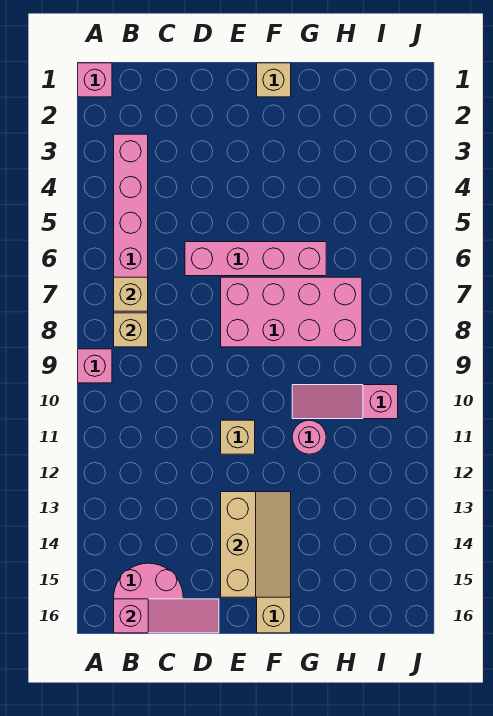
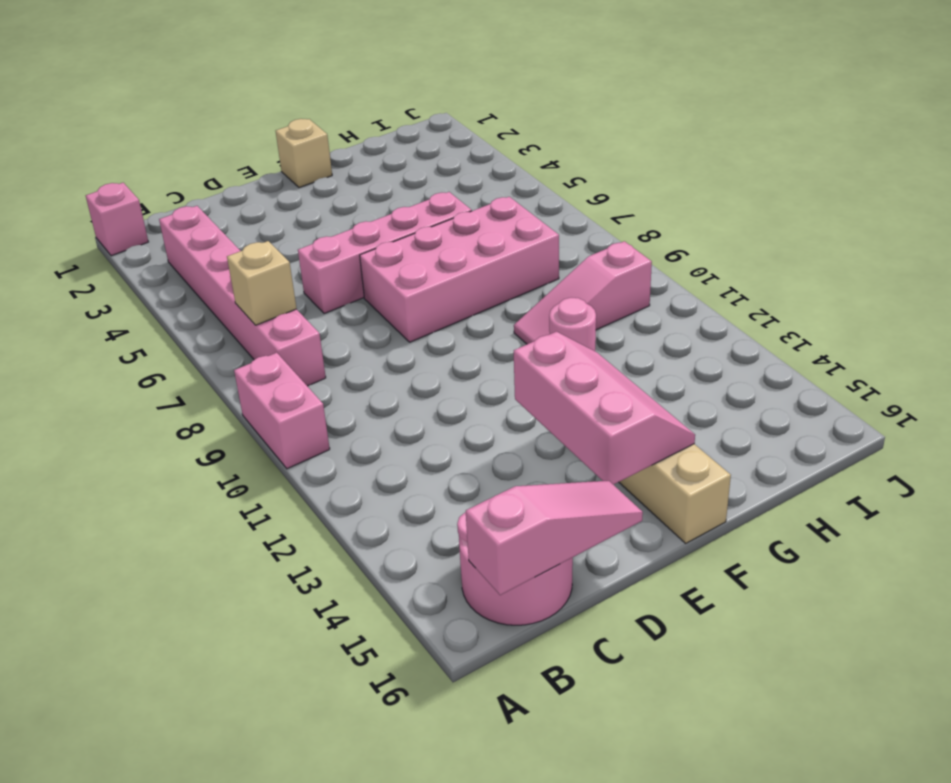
pink brick A9 level 1 -> pink brick A9:A10 level 1
tan brick B8 level 2 -> none
tan brick E11 level 1 -> none
tan slope E13:F15 level 2 top E -> pink slope E13:F15 level 2 top E

